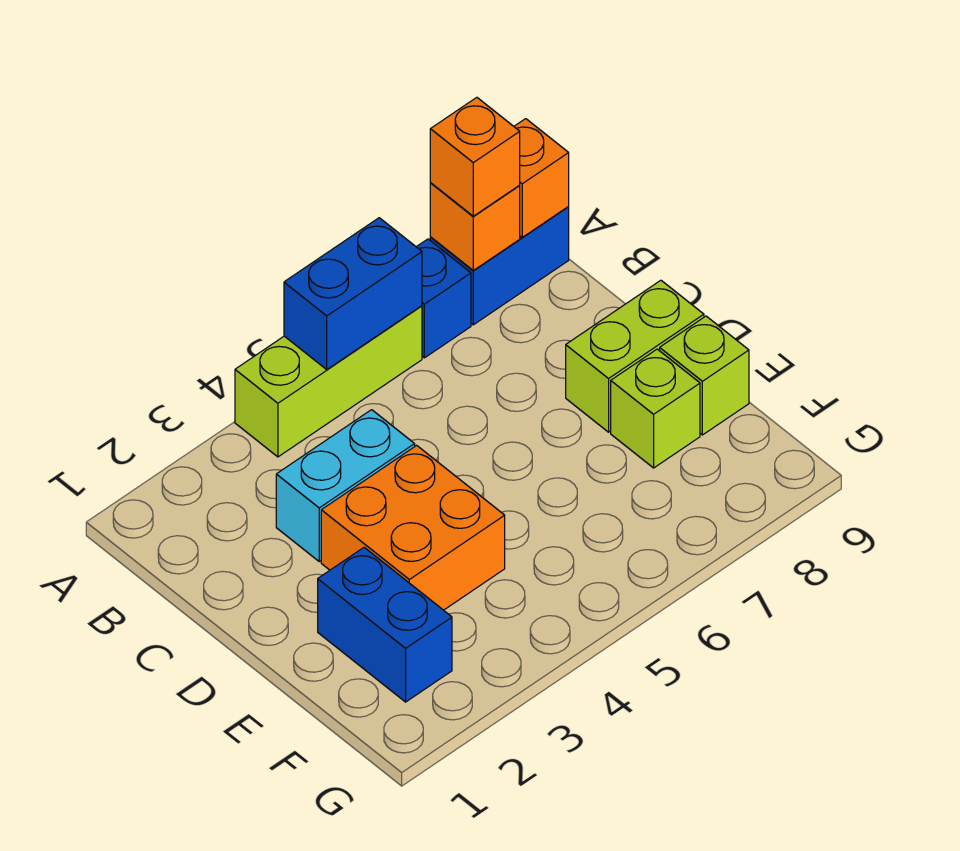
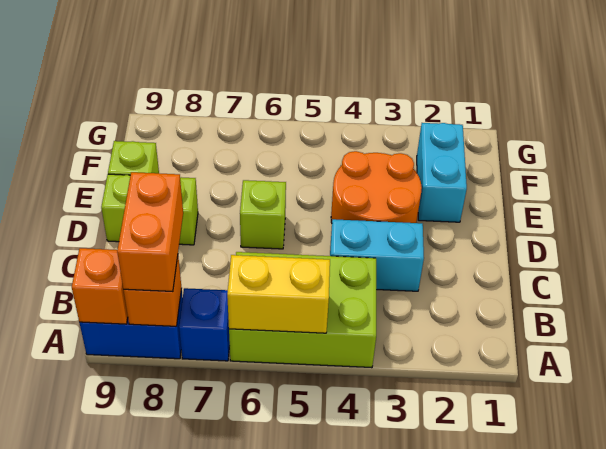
lime brick A4:A6 level 1 -> lime brick A4:B6 level 1
blue brick A5:A6 level 2 -> yellow brick A5:A6 level 2
orange brick A8 level 3 -> orange brick A8:B8 level 3
orange brick D3:E4 level 1 -> orange round brick D3:E4 level 1
blue brick E2:F2 level 1 -> cyan brick E2:F2 level 1
lime brick E8 level 1 -> lime brick D6 level 1

